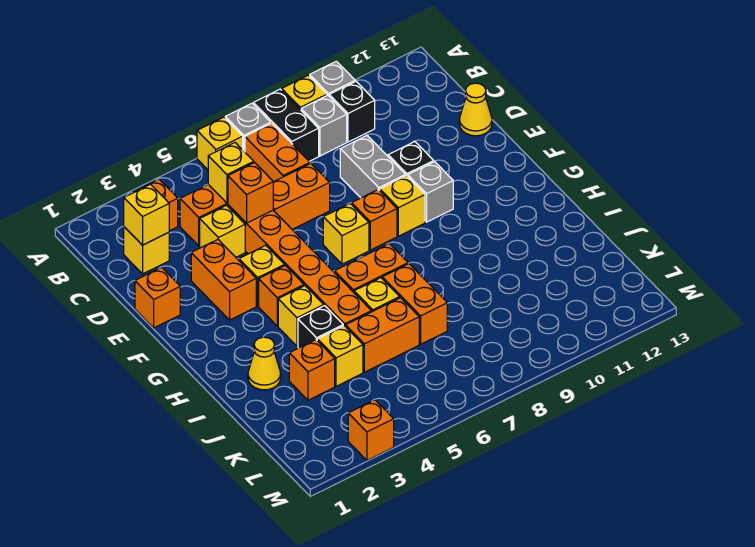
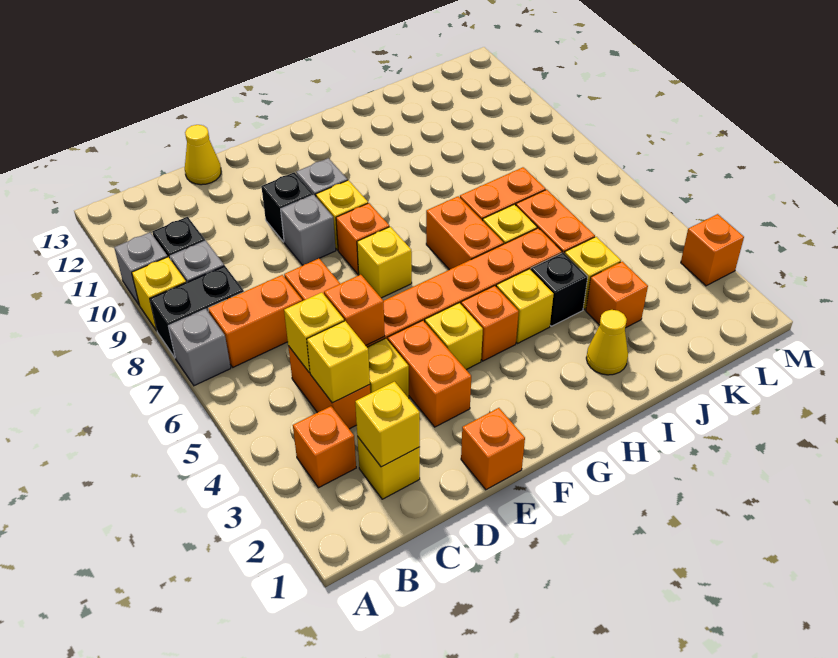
yellow brick A6 level 1 -> yellow brick C4 level 2
grey brick D9:E9 level 1 -> grey brick E9 level 1
orange brick E3:F3 level 1 -> orange brick E3:E4 level 1

